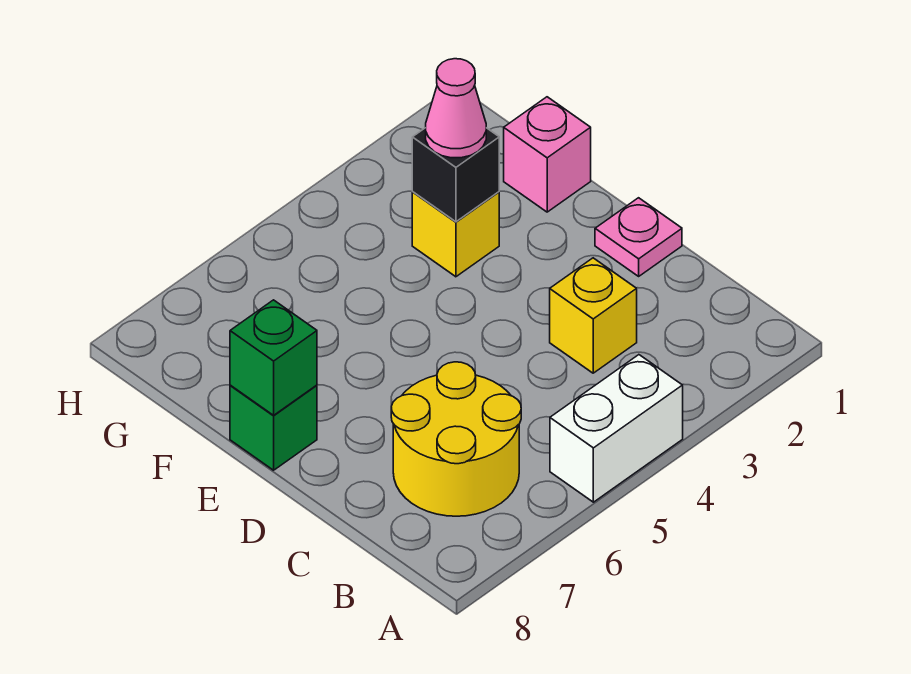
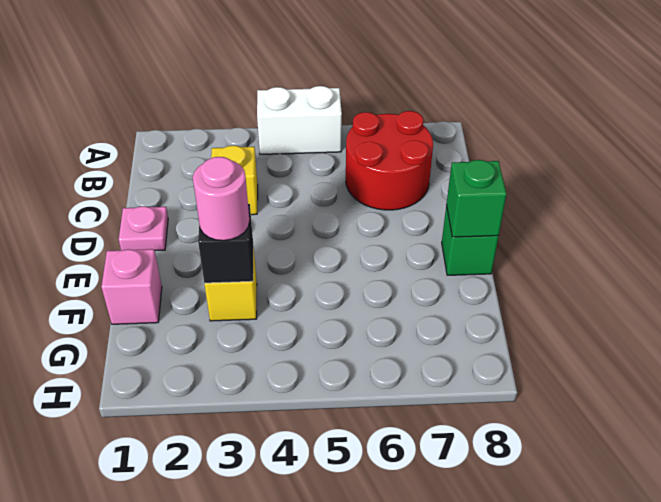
yellow round brick B6:C7 level 1 -> red round brick B6:C7 level 1
pink cone F3 level 3 -> pink round brick F3 level 3

